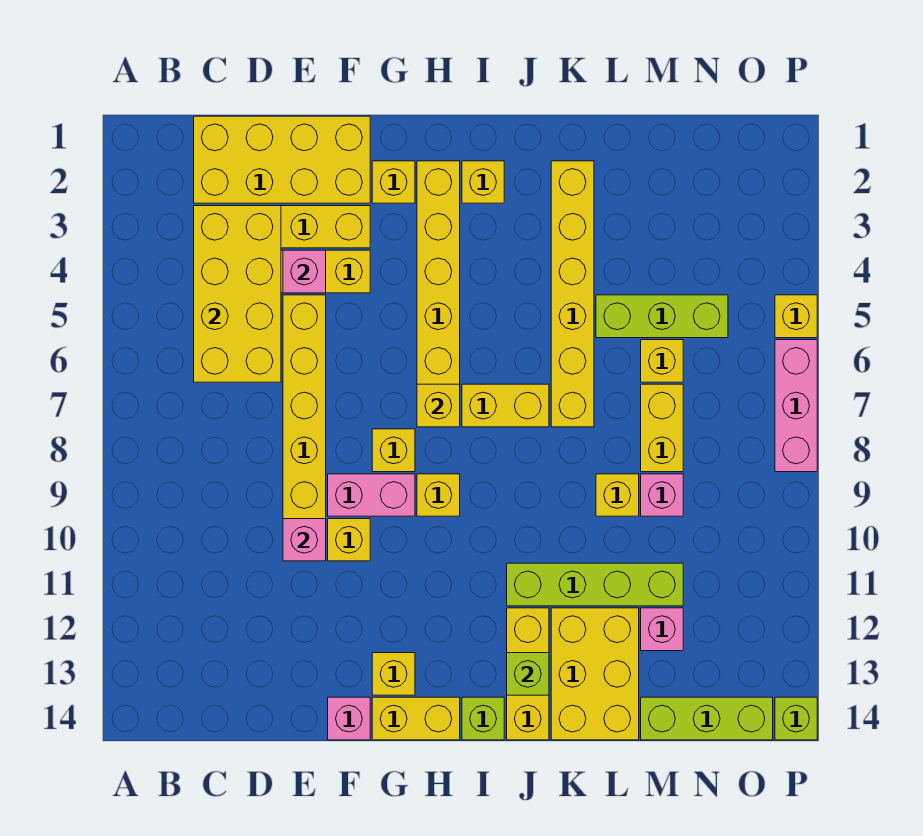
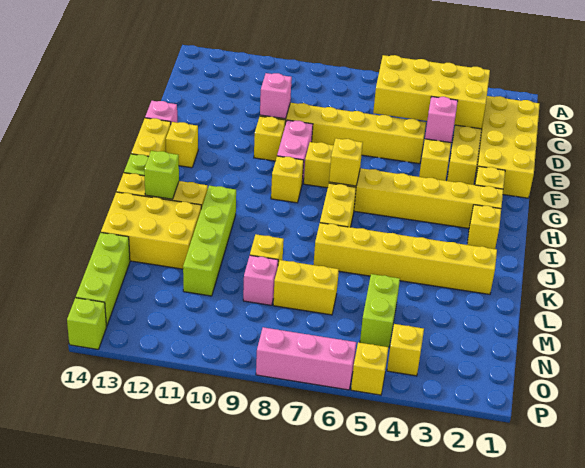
lime brick L5:N5 level 1 -> lime brick M5:N5 level 1
yellow brick M6 level 1 -> yellow brick O4 level 1
pink brick M12 level 1 -> none

